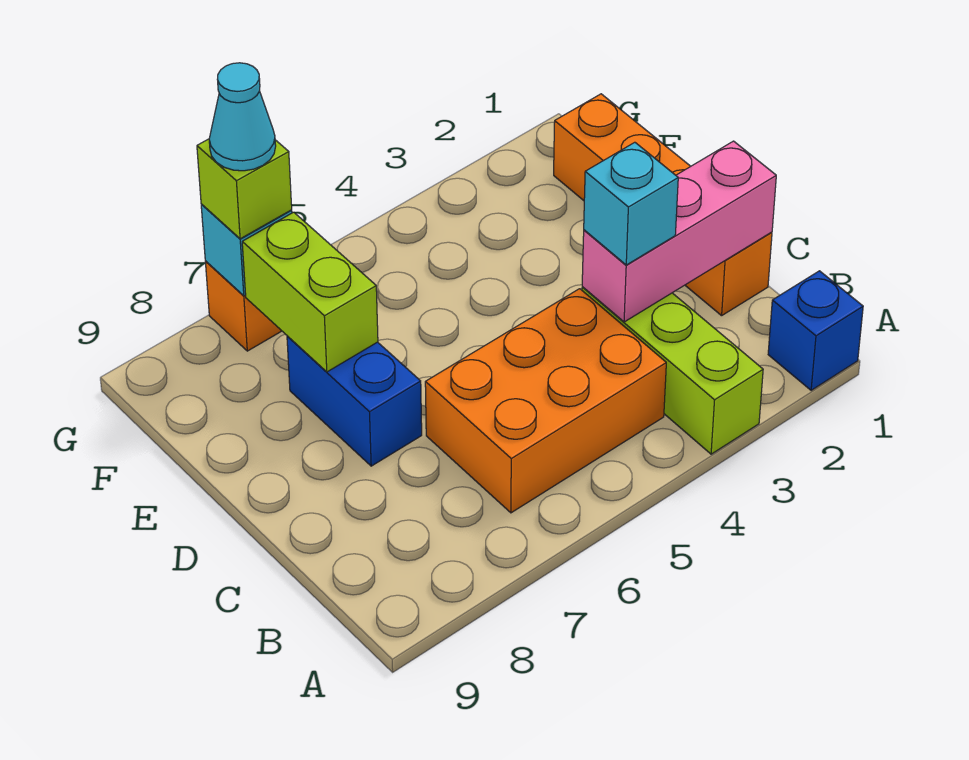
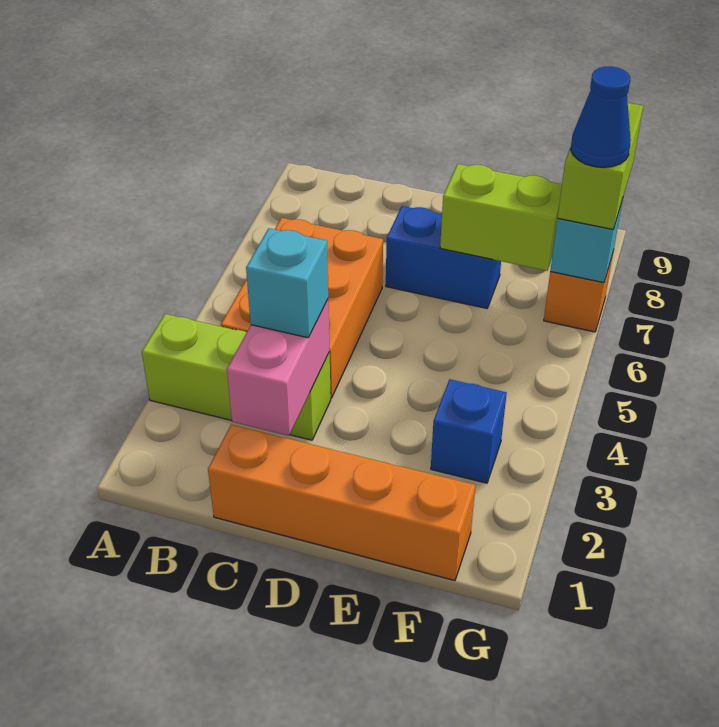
blue brick A1 level 1 -> blue brick F3 level 1
pink brick C1:C3 level 2 -> pink brick C2:C3 level 2
lime brick G7 level 3 -> lime brick G7:G8 level 3
cyan cone G7 level 4 -> blue cone G7 level 4

